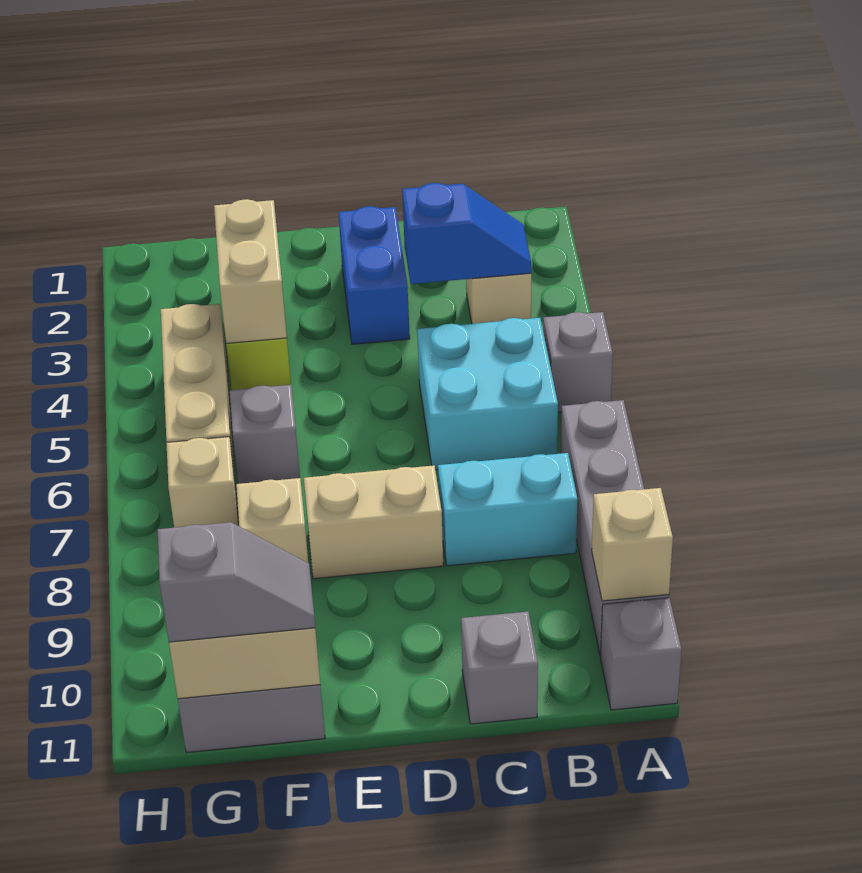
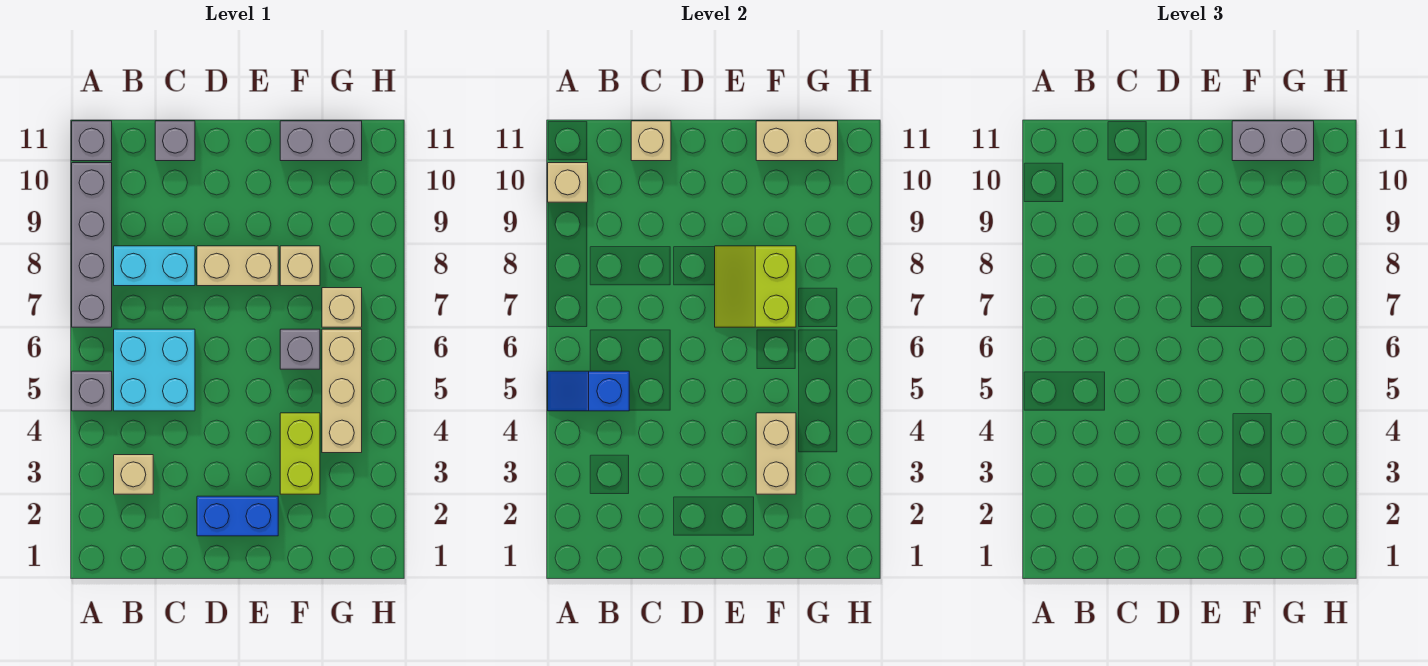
blue slope B3:C3 level 2 top C -> blue slope A5:B5 level 2 top B
none -> tan brick C11 level 2
blue brick D2:D3 level 1 -> blue brick D2:E2 level 1
none -> lime slope E7:F8 level 2 top F
grey slope F11:G11 level 3 top G -> grey brick F11:G11 level 3

